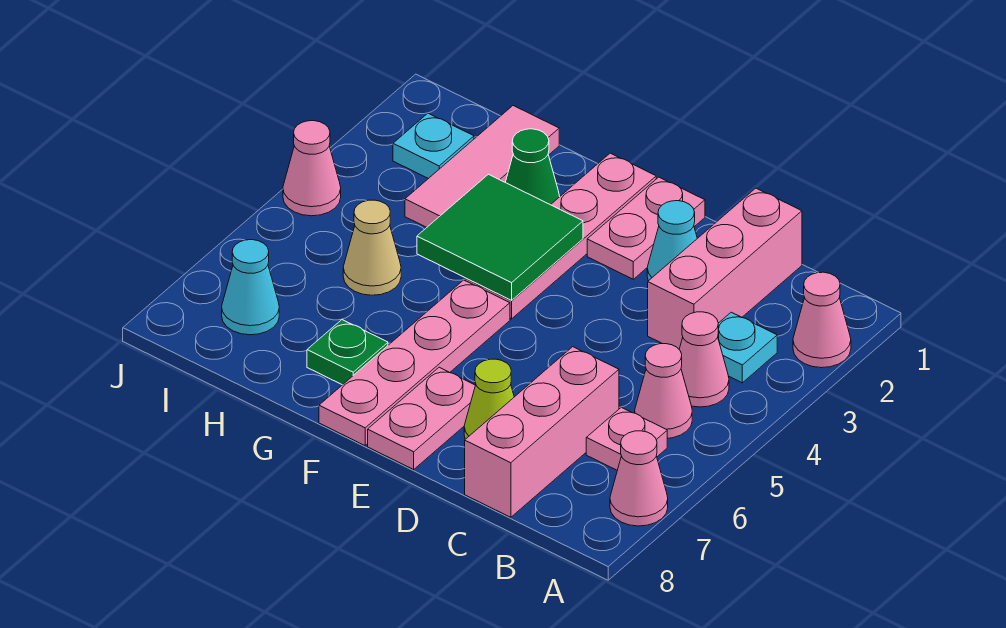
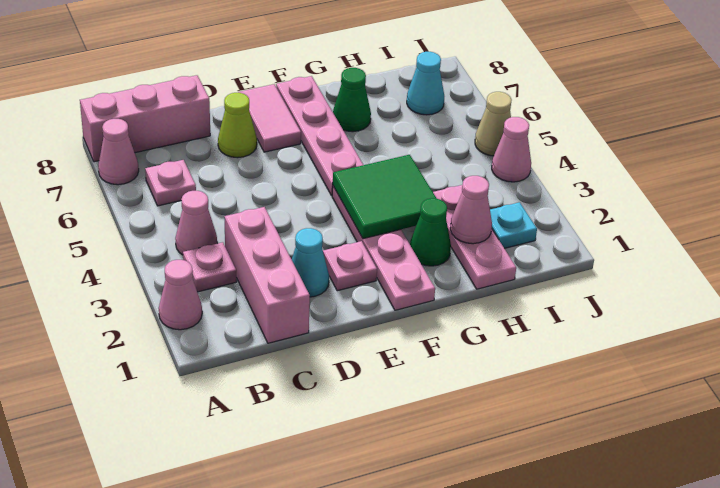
cyan plate B3 level 1 -> pink plate B3 level 1
pink cone B5 level 1 -> pink cone H2 level 2
pink brick C6:C8 level 1 -> pink brick A8:C8 level 1
pink plate E1:E2 level 1 -> pink plate E2 level 1
pink plate E7:E8 level 1 -> pink tile E7:E8 level 1
green plate G7 level 1 -> green cone G7 level 1
pink tile H1:H3 level 1 -> pink plate H1:H3 level 1
tan cone H5 level 1 -> tan cone J5 level 1

